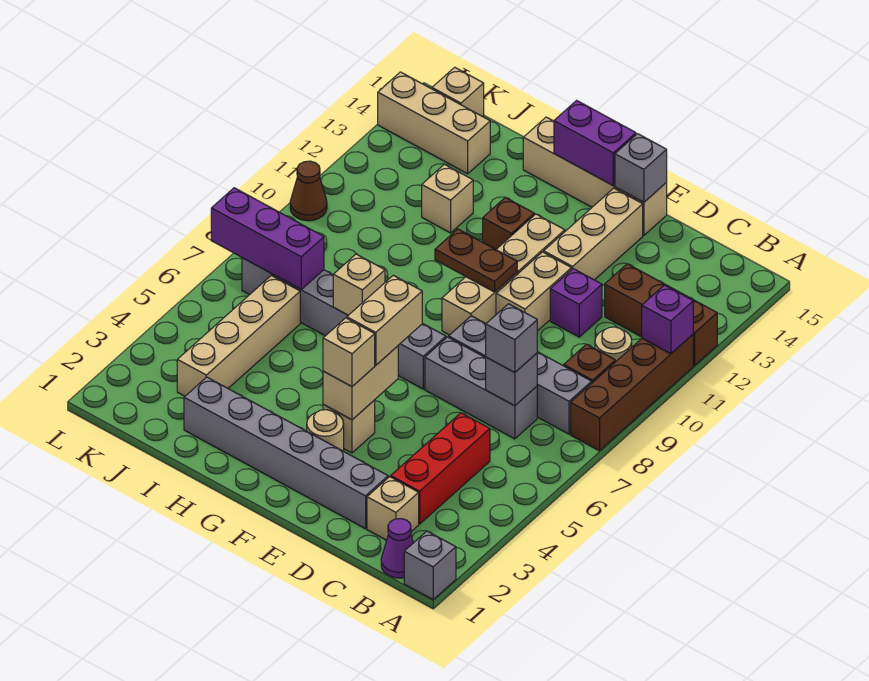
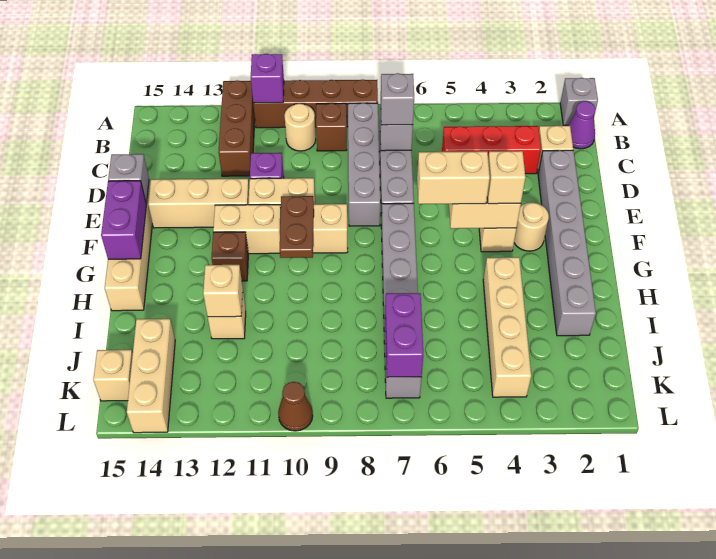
tan brick H7 level 2 -> tan brick I12 level 2
tan brick J3:J6 level 1 -> tan brick H4:K4 level 1
purple brick J7:L7 level 2 -> purple brick J7:K7 level 2

